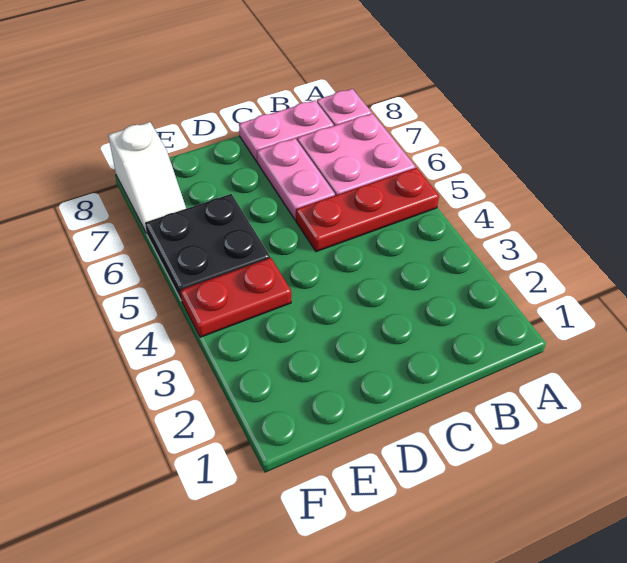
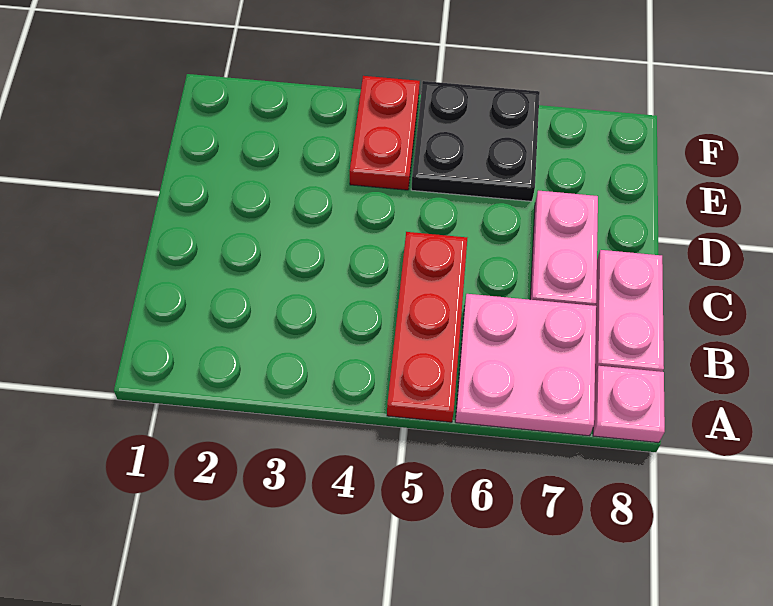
pink plate C6:C7 level 1 -> pink plate C7:D7 level 1
white slope F7:F8 level 1 top 8 -> none

